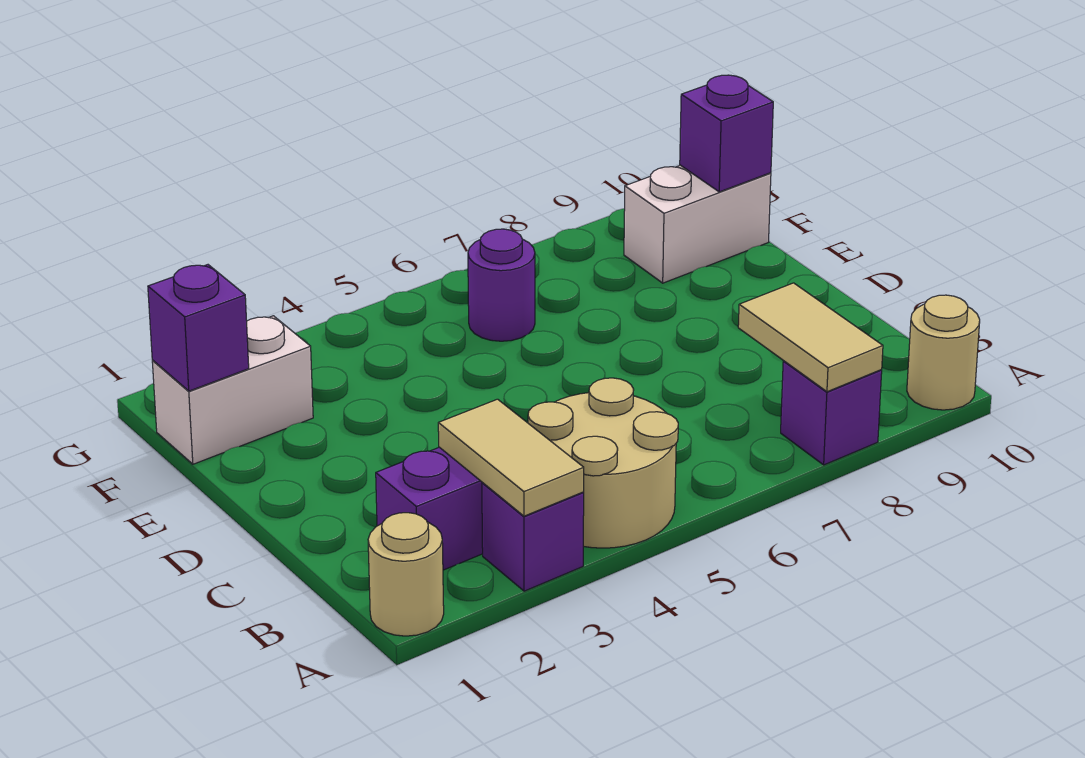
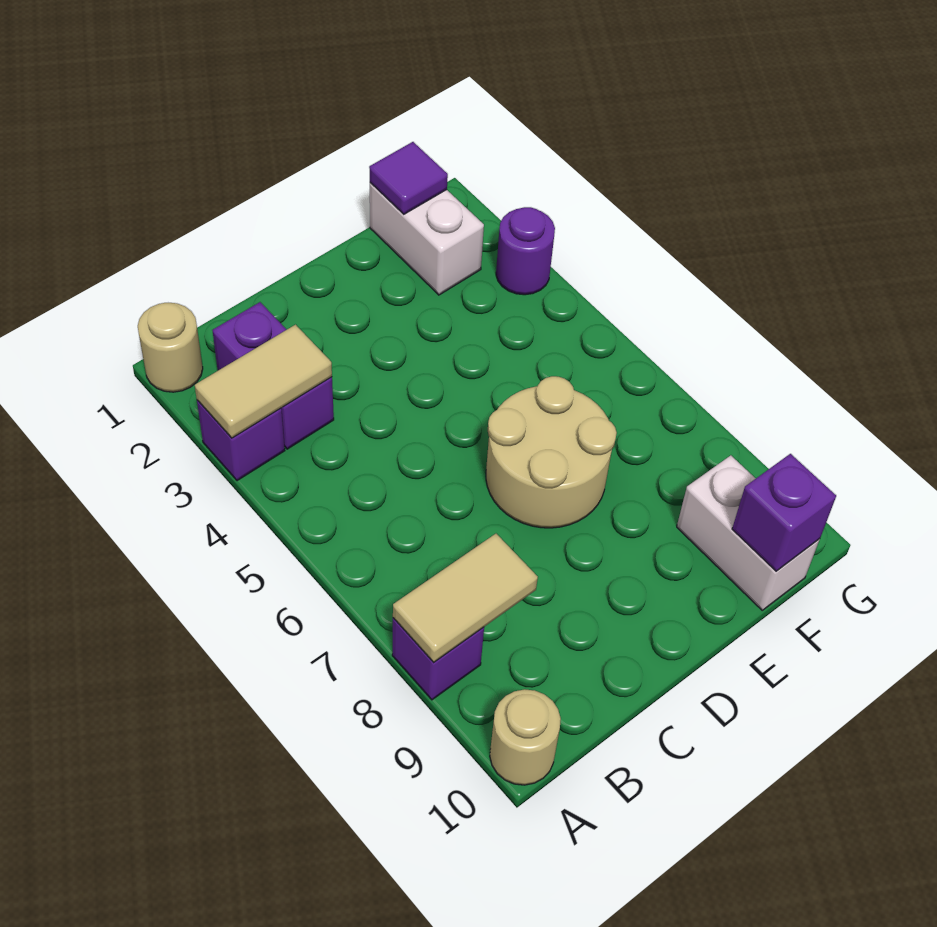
tan round brick A4:B5 level 1 -> tan round brick D6:E7 level 1
purple brick F1 level 2 -> purple tile F1 level 2
purple round brick F6 level 1 -> purple round brick G3 level 1

